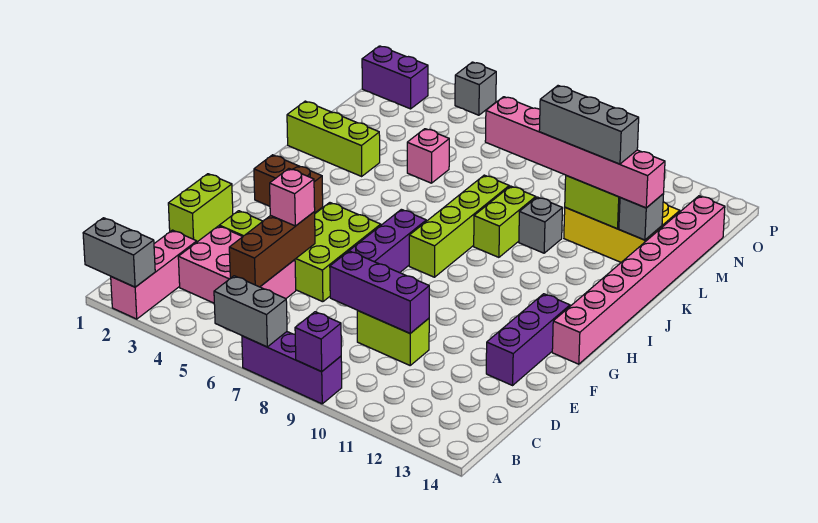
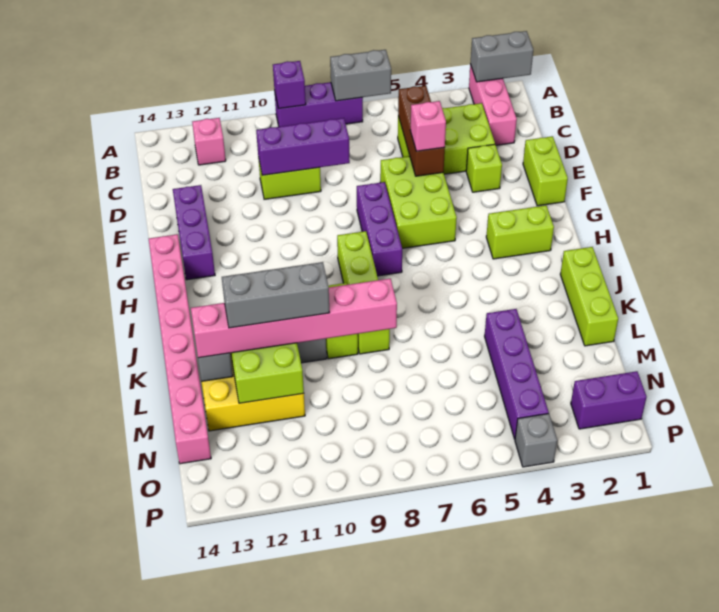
pink brick C3:D5 level 1 -> lime brick C3:D5 level 1
brown brick H2:H3 level 1 -> lime brick H2:H3 level 1
lime brick K1:K3 level 1 -> lime brick J1:L1 level 1
none -> purple brick L4:O4 level 1
pink brick L5 level 1 -> pink brick B12 level 1

